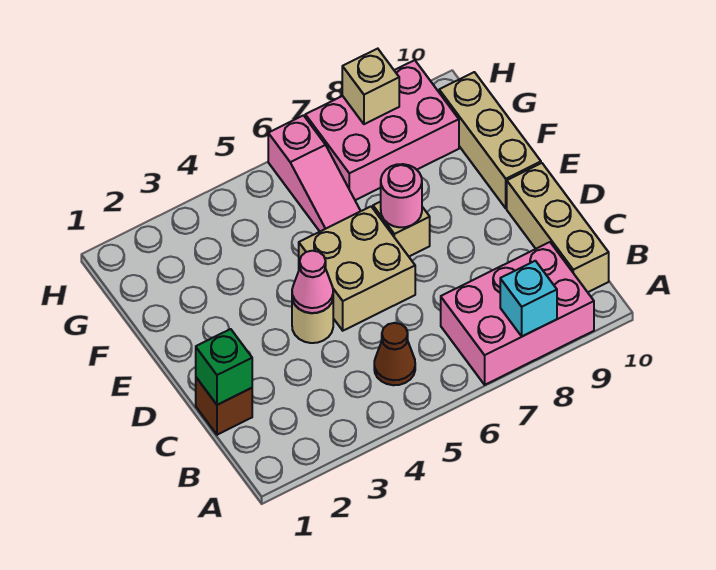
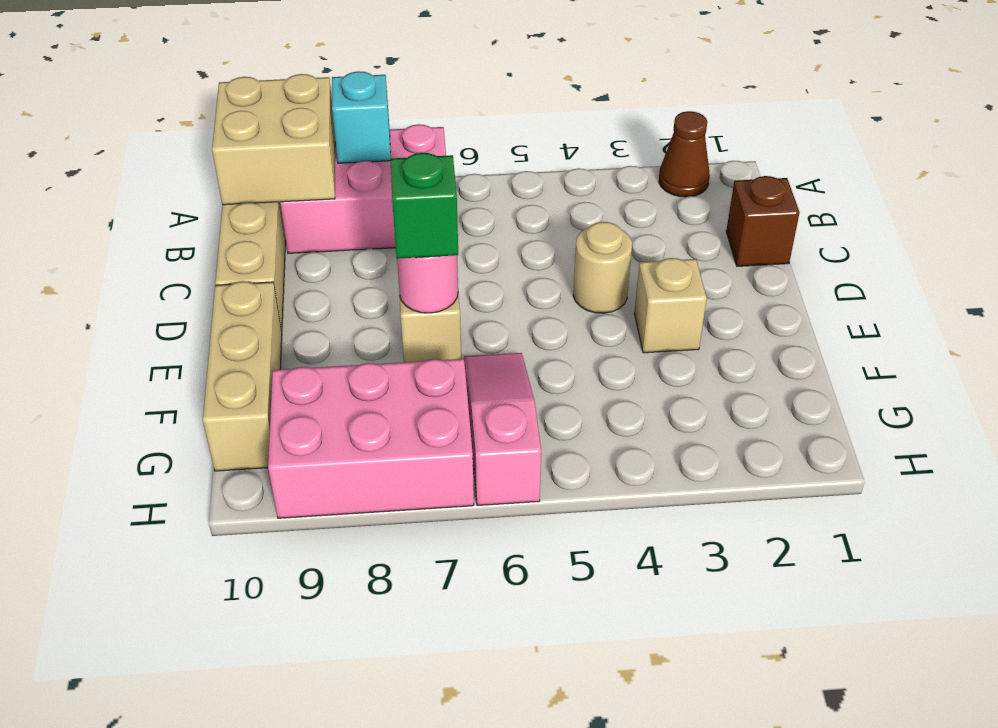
brown cone B5 level 1 -> brown cone A2 level 1
green brick C1 level 2 -> green brick E7 level 3
pink cone D4 level 2 -> none
tan brick D5:E6 level 1 -> tan brick A9:B10 level 2
tan brick H8 level 2 -> tan brick E3 level 1

